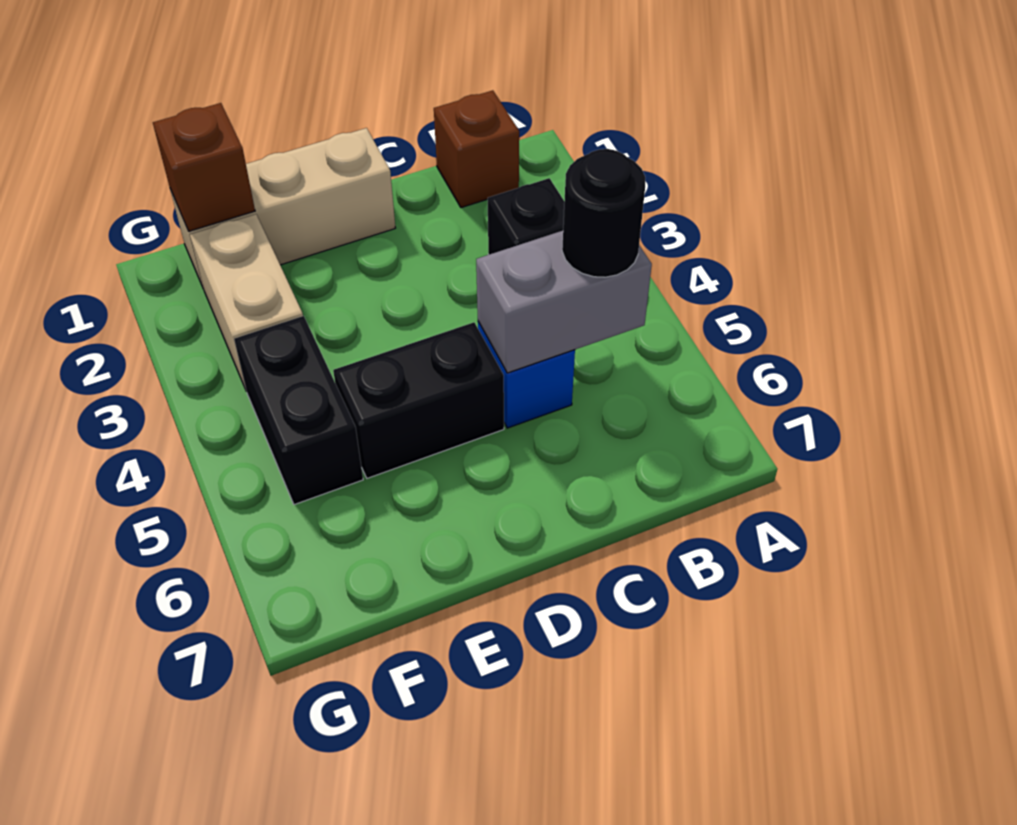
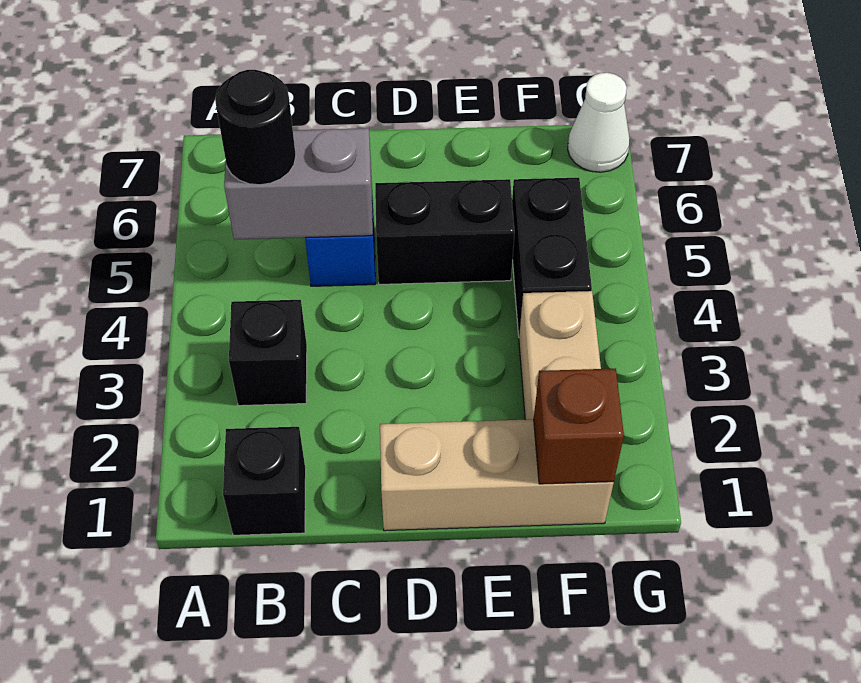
brown brick B1 level 1 -> black brick B1 level 1
none -> white cone G7 level 1

